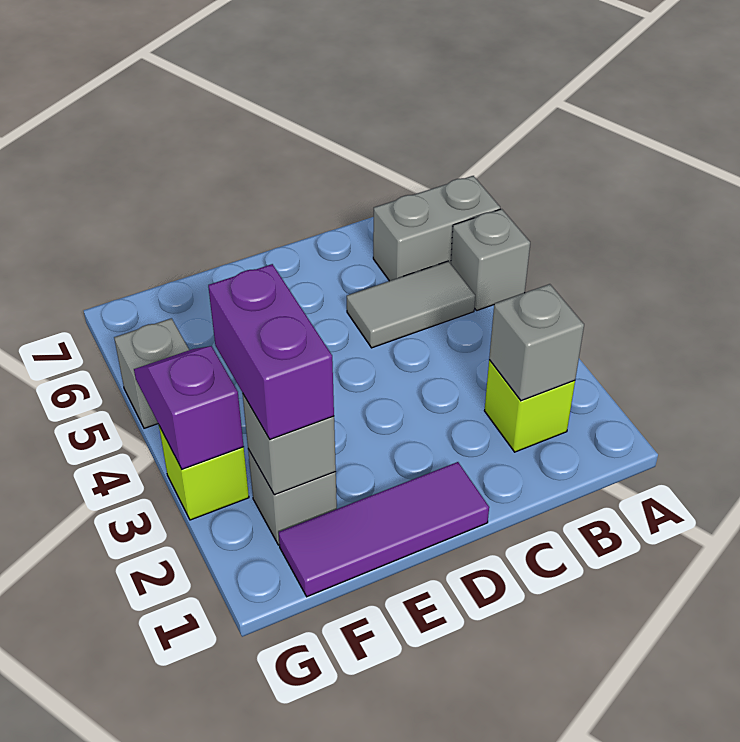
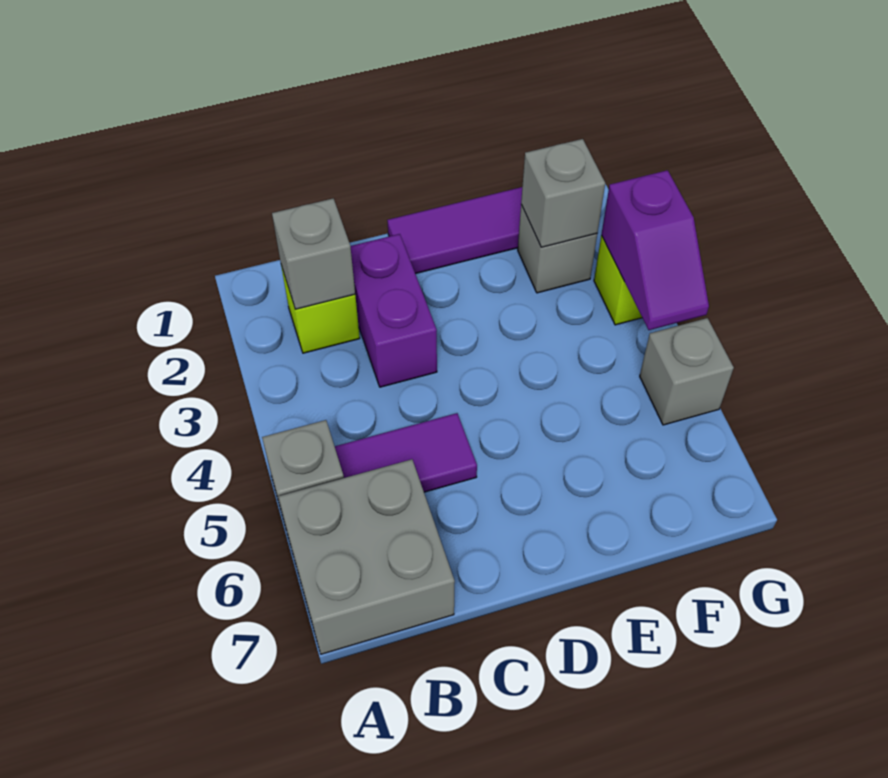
grey brick A6:B6 level 1 -> grey brick A6:B7 level 1
grey tile B5:C5 level 1 -> purple tile B5:C5 level 1
purple brick F2:F3 level 3 -> purple brick C2:C3 level 1

